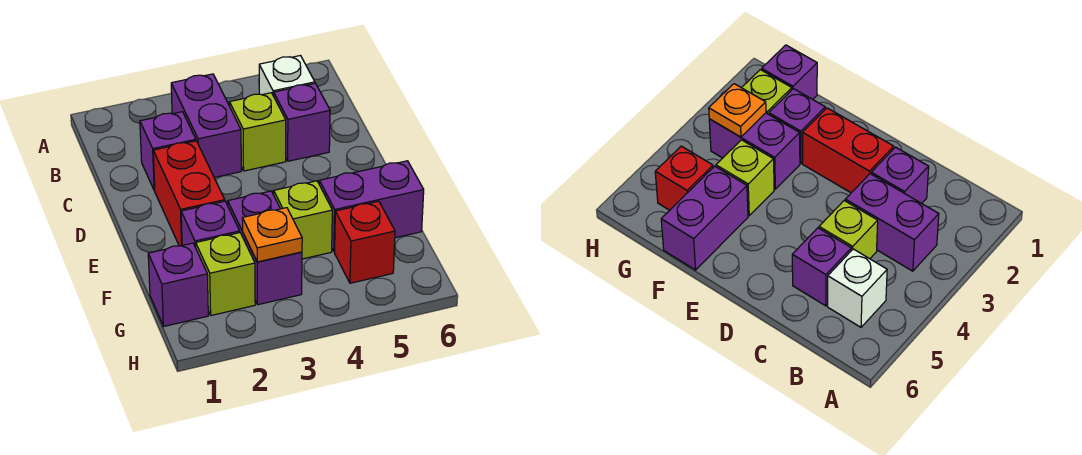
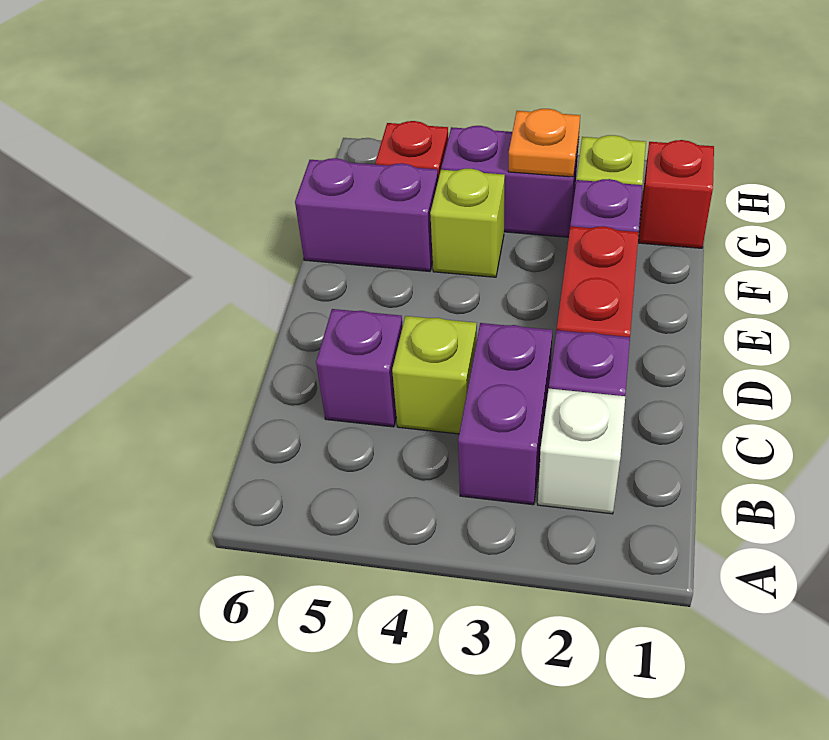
white brick B5 level 1 -> white brick B2 level 1
purple brick F3:G3 level 1 -> purple brick G3:G4 level 1
purple brick G1 level 1 -> red brick G1 level 1

